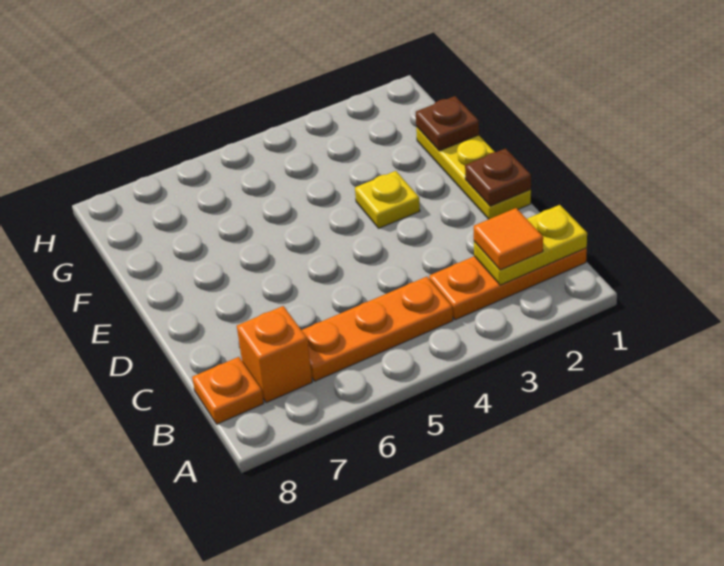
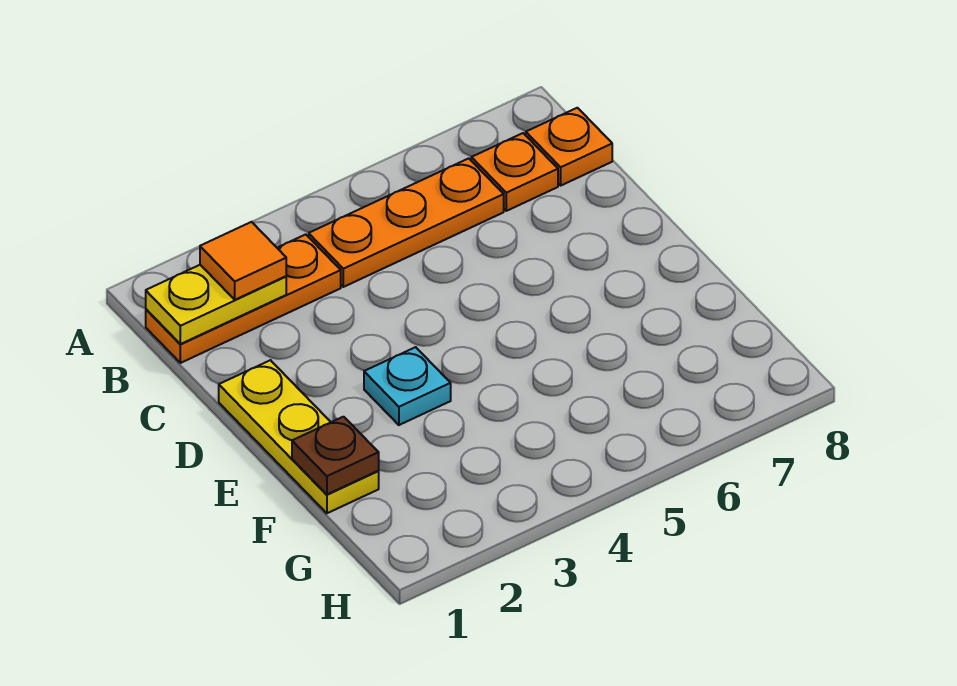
orange brick B7 level 1 -> orange plate B7 level 1
brown plate D1 level 2 -> none
yellow plate E3 level 1 -> cyan plate E3 level 1

